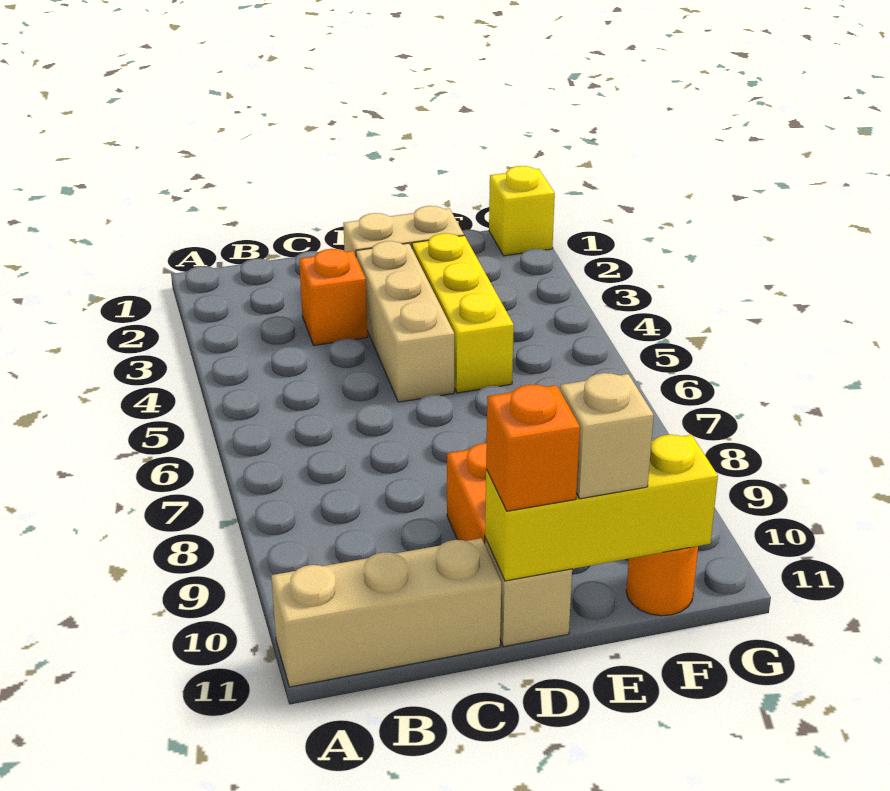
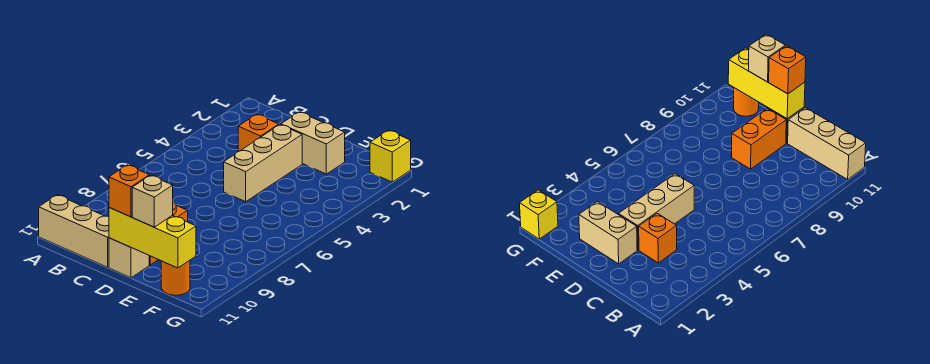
yellow brick E3:E5 level 1 -> none

